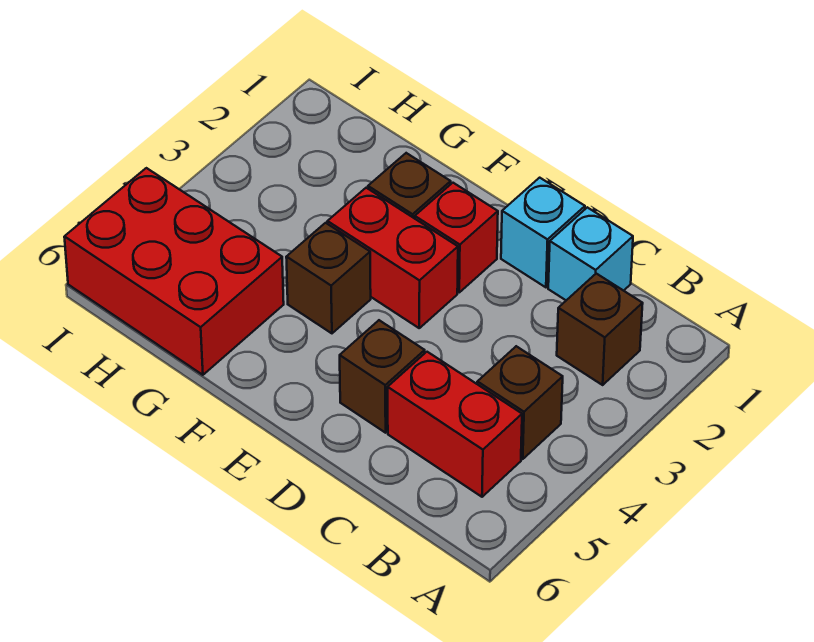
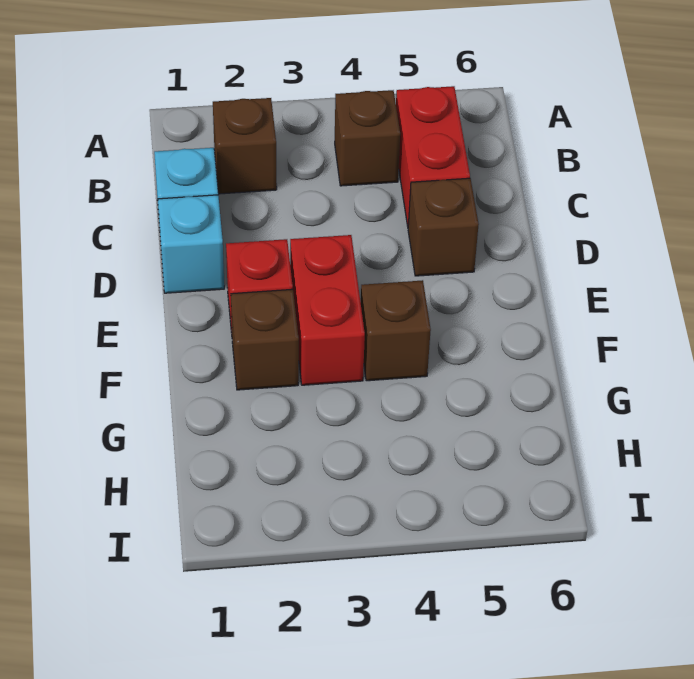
red brick G5:I6 level 1 -> none

